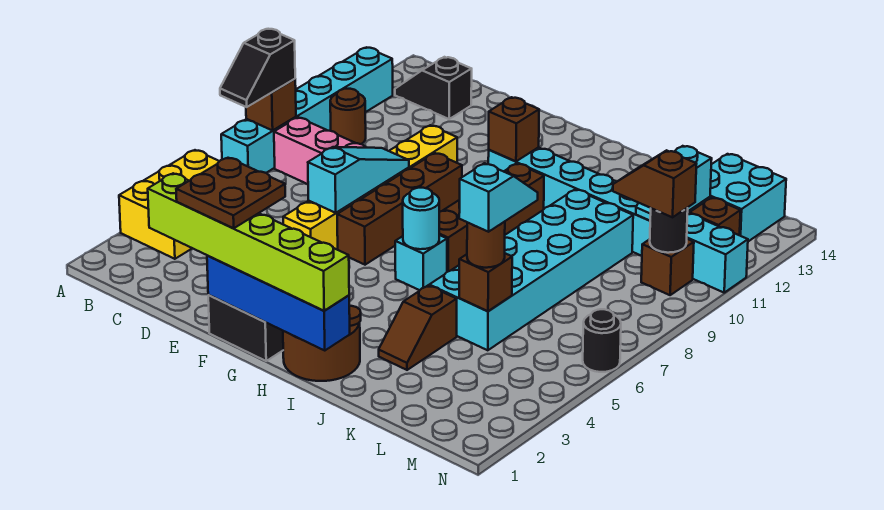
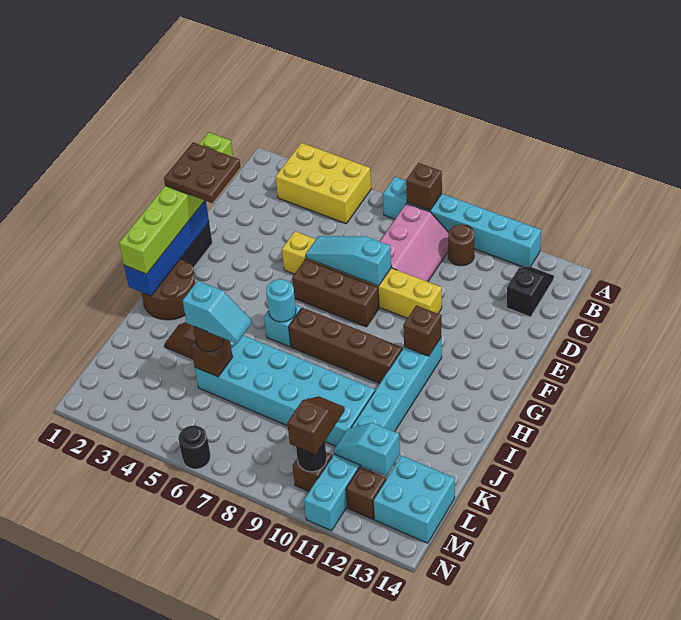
black slope A7:A8 level 3 top 8 -> none
cyan slope E6:E8 level 2 top 6 -> cyan slope E6:E8 level 2 top 8
brown brick F6:F9 level 1 -> brown brick F6:F8 level 1

